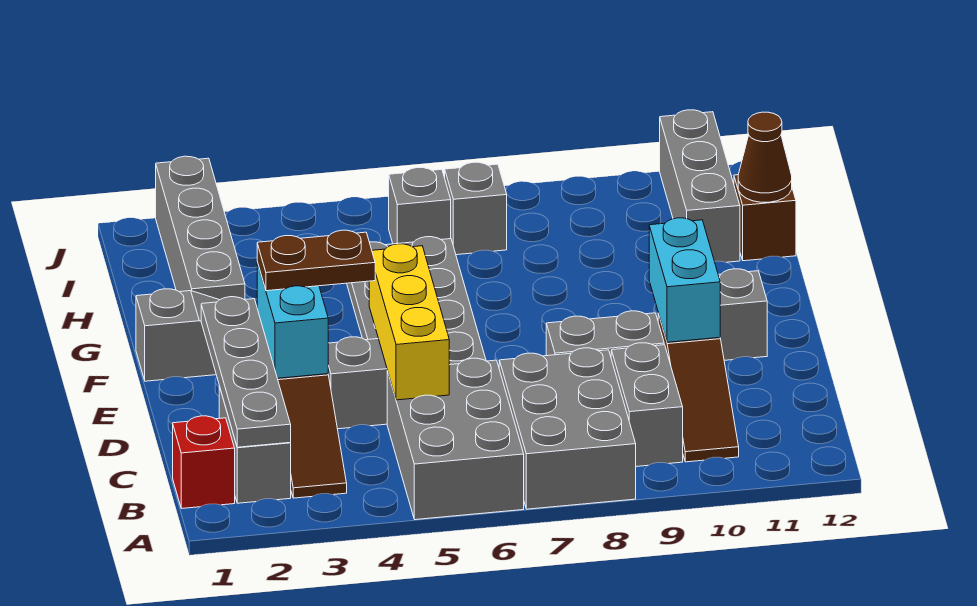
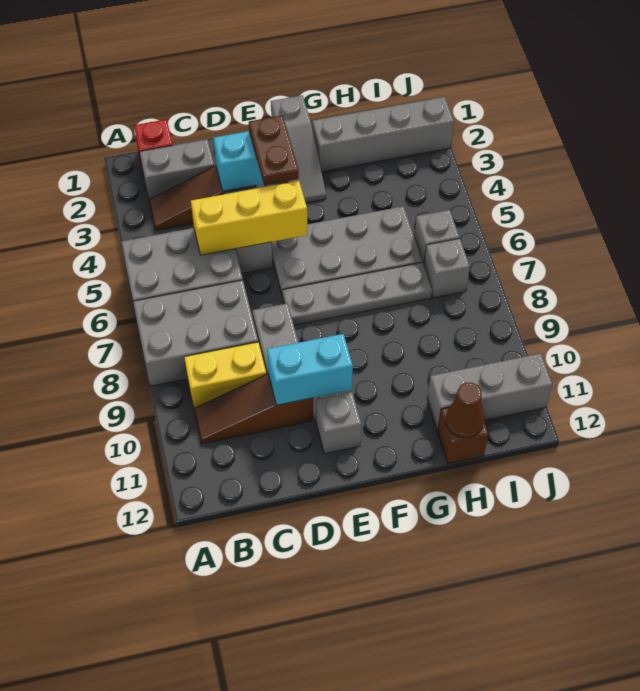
grey plate B2:E2 level 2 -> grey plate E7:H7 level 1
grey brick B9:C9 level 1 -> yellow brick B9:C9 level 1

